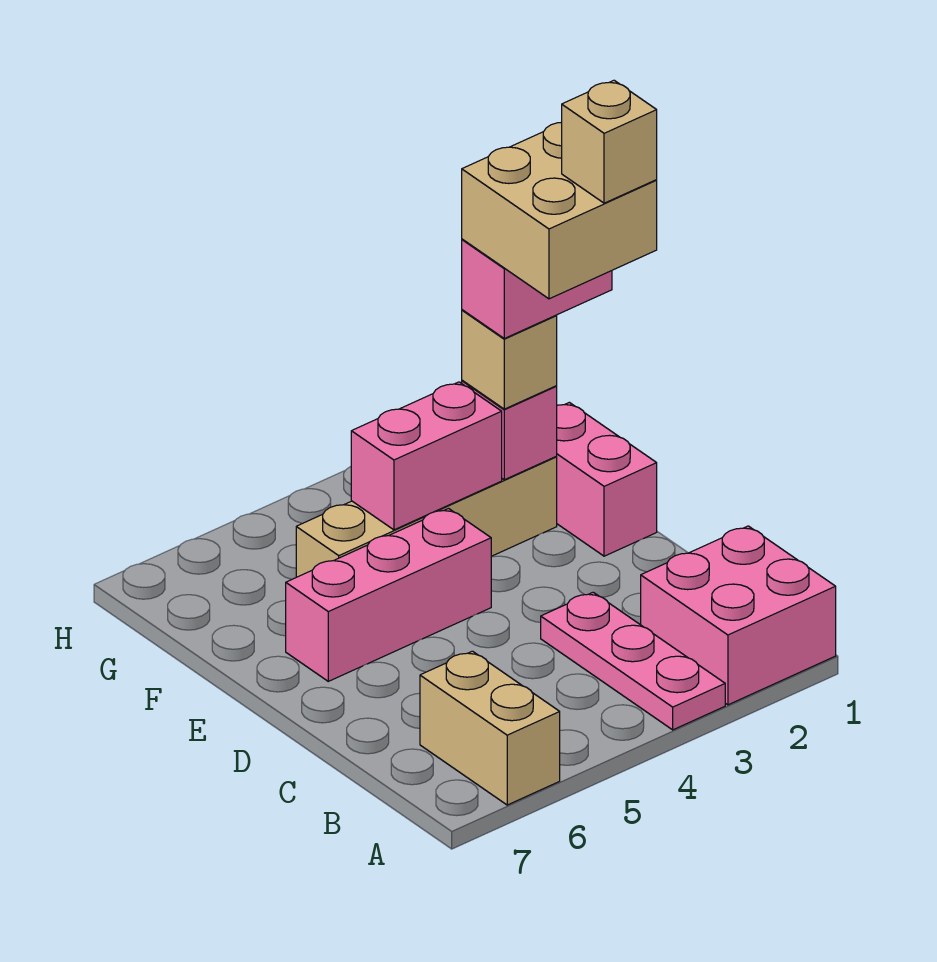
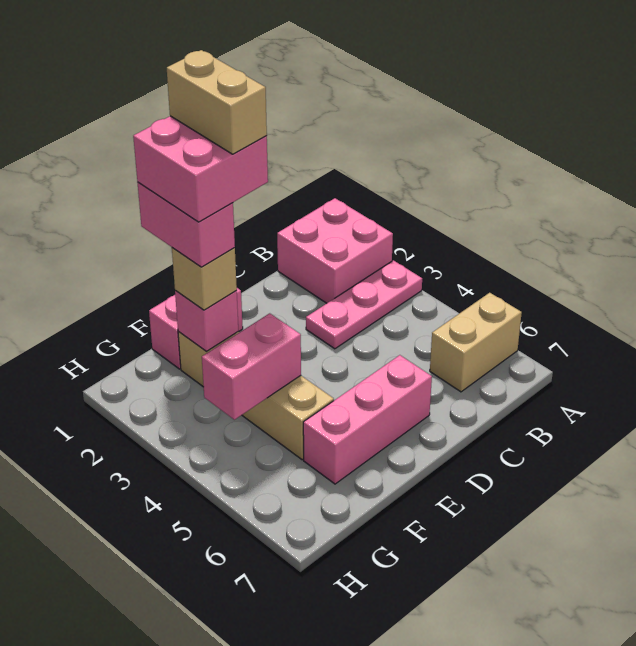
tan brick E1:F2 level 5 -> pink brick E1:F2 level 5
tan brick E1 level 6 -> tan brick E1:E2 level 6
pink brick E4:E6 level 1 -> pink brick D6:F6 level 1
pink brick F3:F4 level 2 -> pink brick F4:G4 level 2

